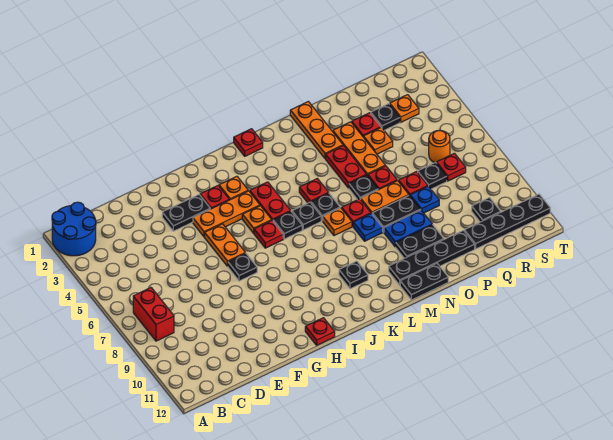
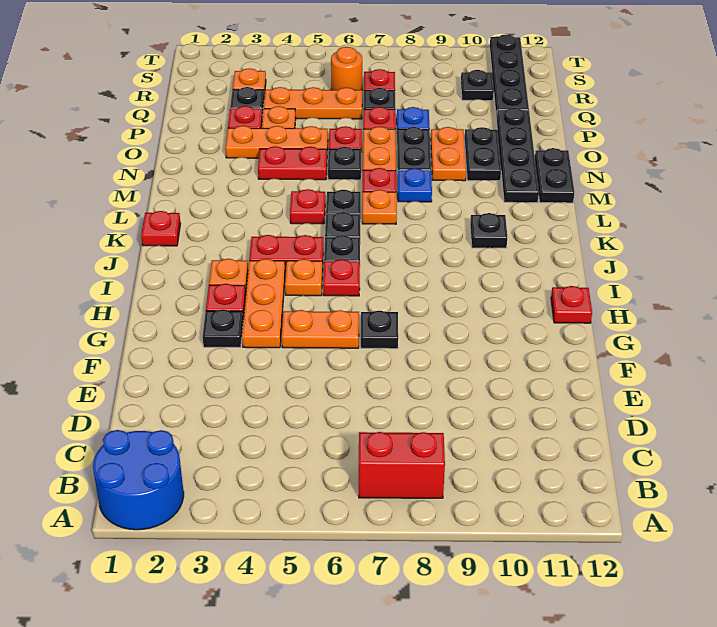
black plate F3:G3 level 1 -> black plate G3 level 1
orange plate N1:N3 level 1 -> orange plate Q4:Q6 level 1
blue plate N9:O9 level 1 -> orange plate N9:O9 level 1

